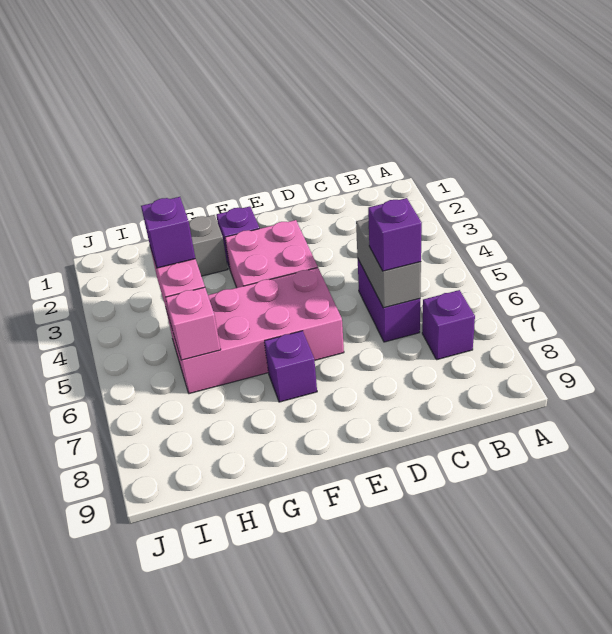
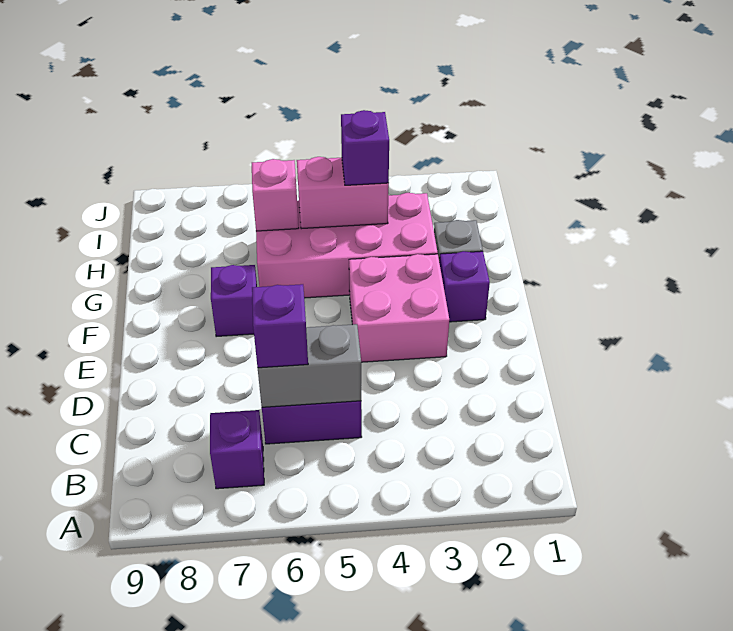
pink brick E5:H6 level 1 -> pink brick G3:H6 level 1

